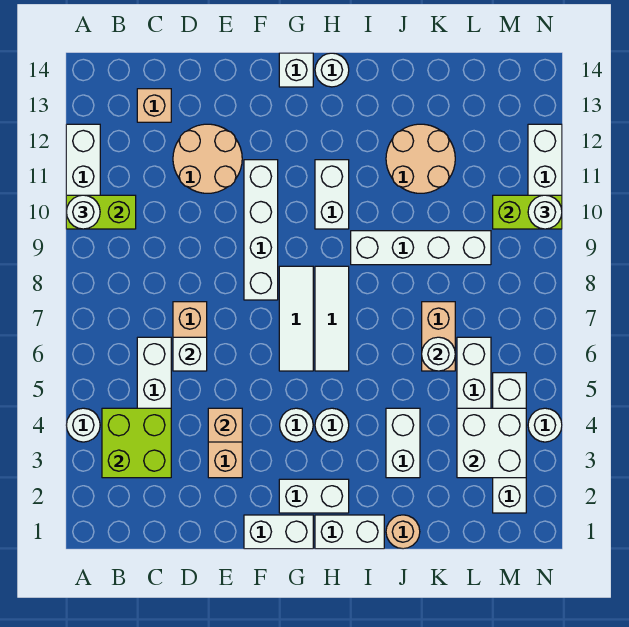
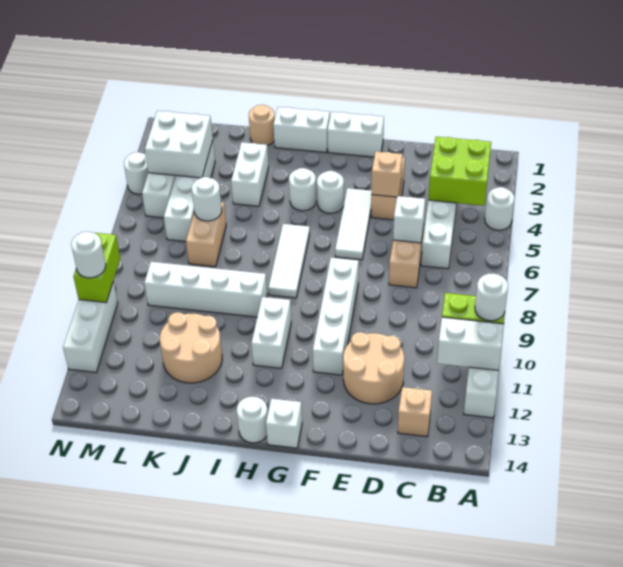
white brick G2:H2 level 1 -> white brick A11:B11 level 2
white tile G6:G8 level 1 -> white tile F4:F6 level 1
lime brick M10:N10 level 2 -> lime brick N9:N10 level 2

